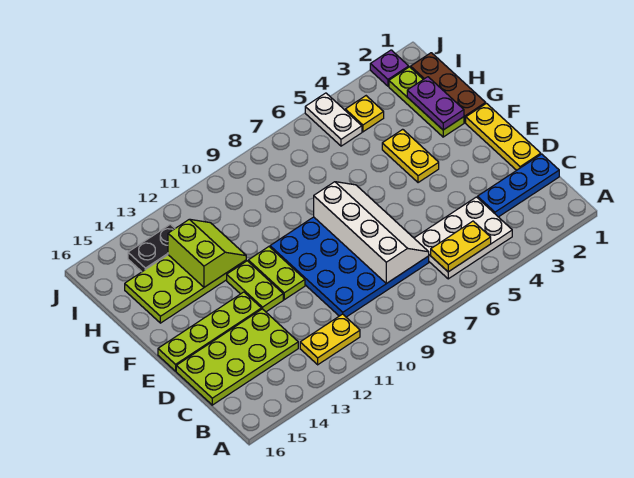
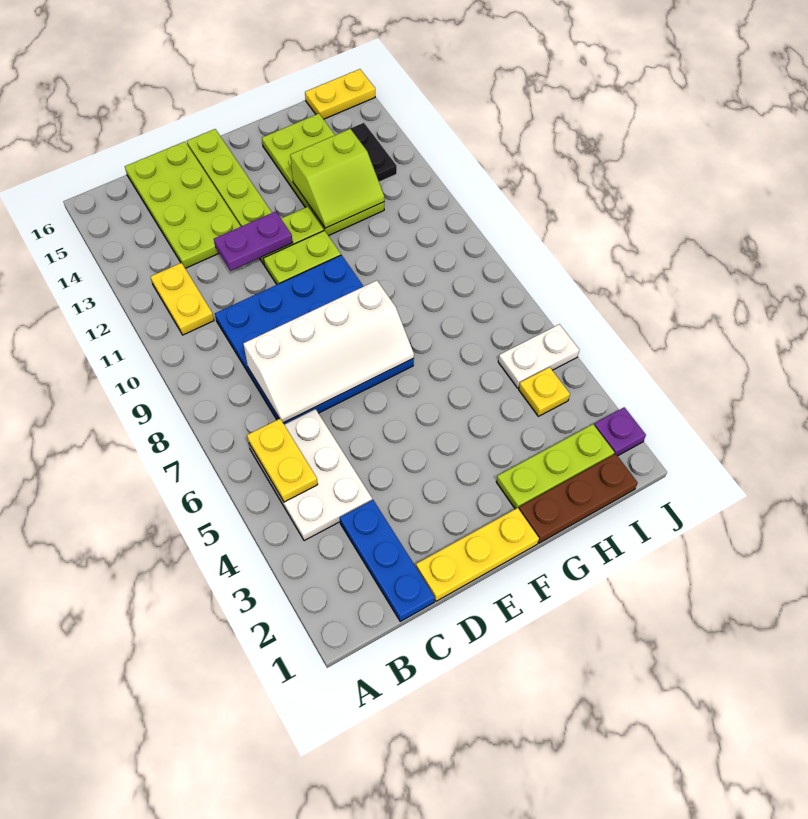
yellow plate F4:G4 level 1 -> yellow plate I16:J16 level 1
purple plate G2:H2 level 2 -> purple plate D12:E12 level 2

